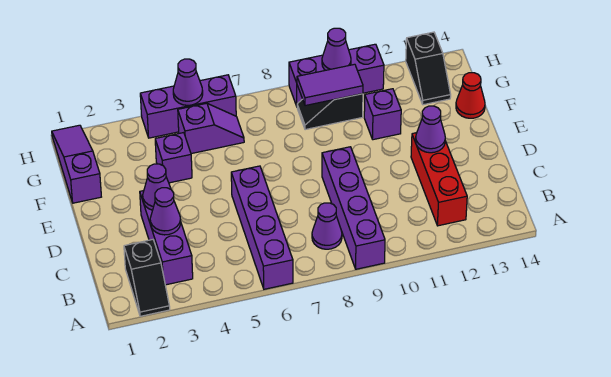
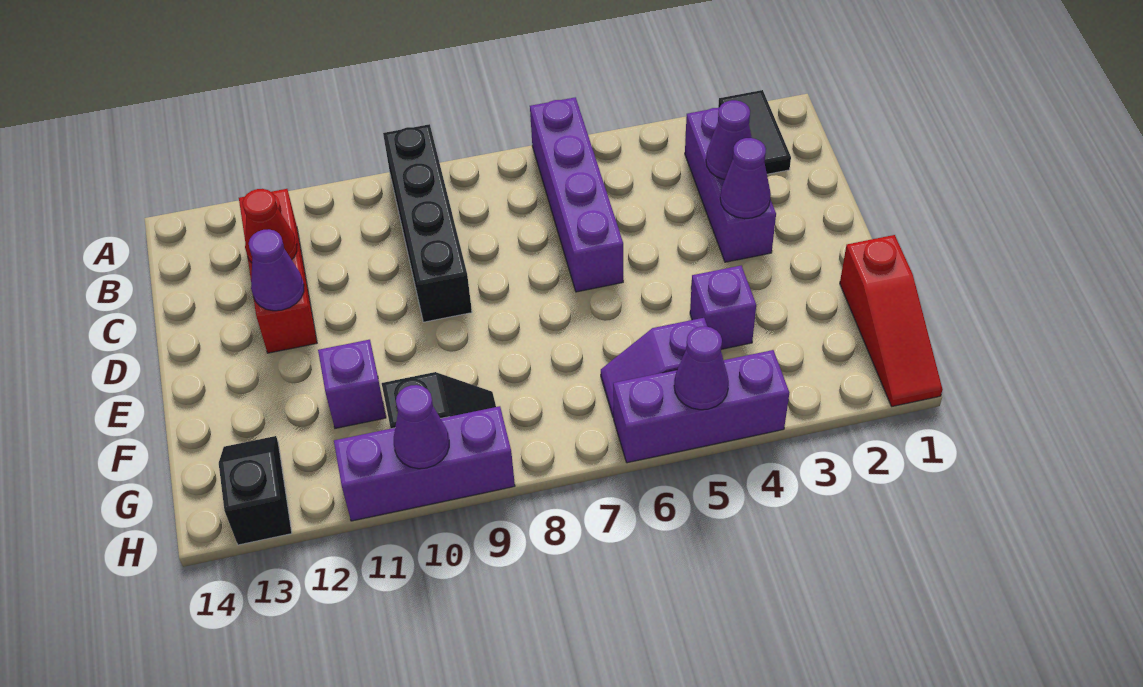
black slope A2:B2 level 1 top B -> black tile A2:B2 level 1
purple brick A9:D9 level 1 -> black brick A9:D9 level 1
purple cone B8 level 1 -> none
purple slope F1:H1 level 1 top F -> red slope F1:H1 level 1 top F
red cone F14 level 1 -> red cone C12 level 2
purple tile G9:G10 level 2 -> none

